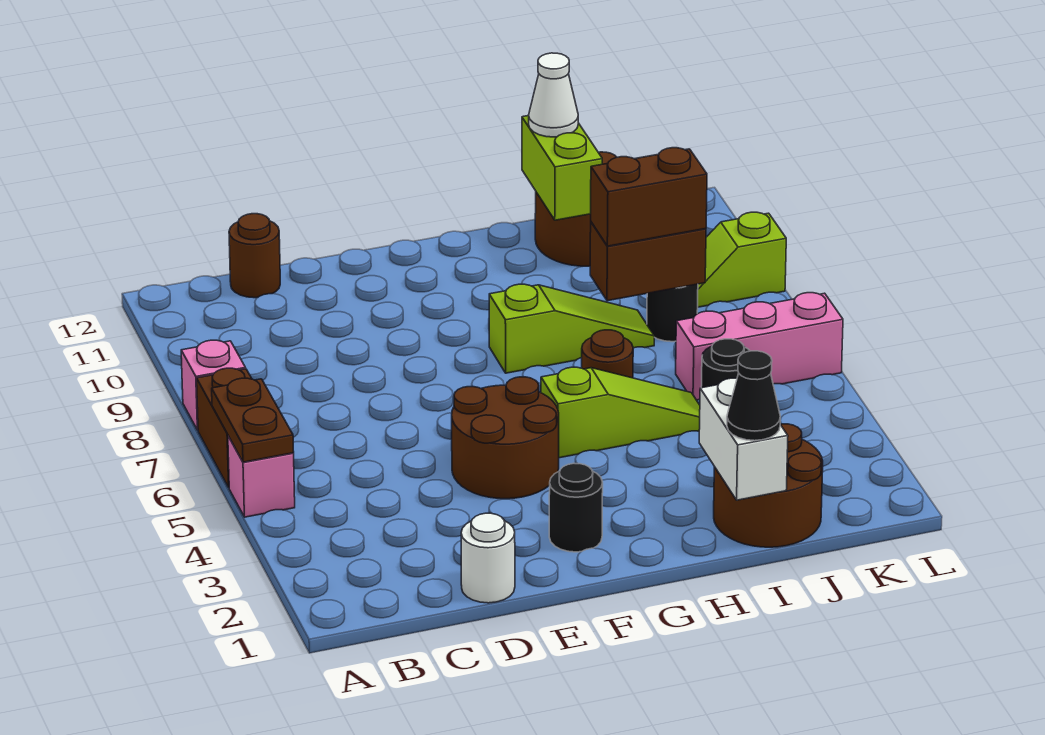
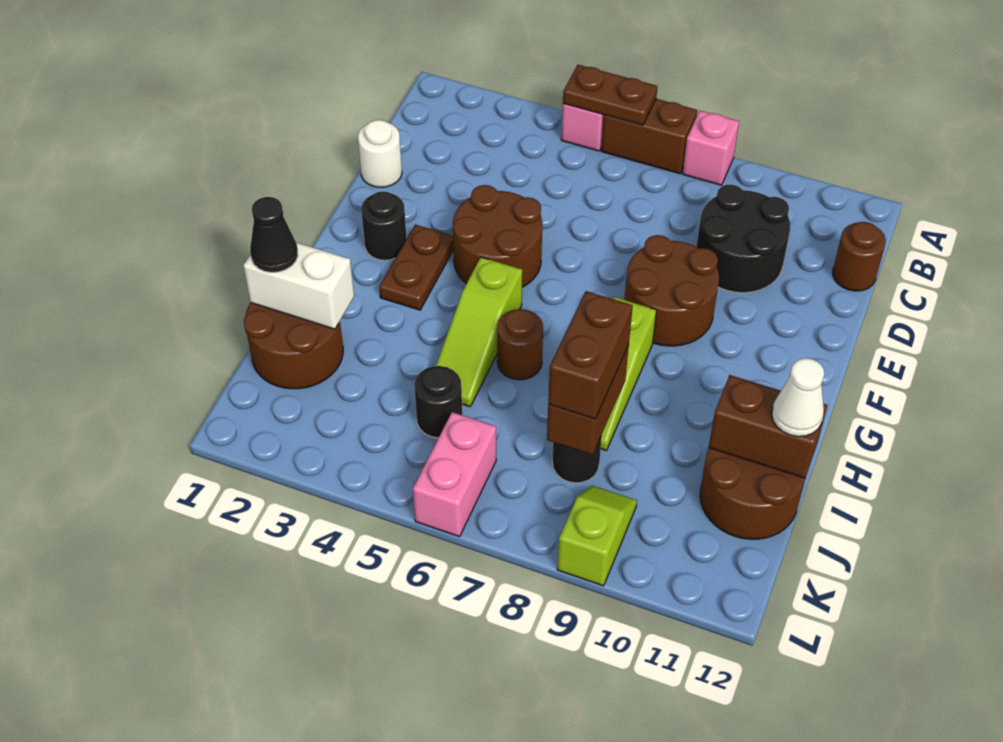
none -> black round brick C9:D10 level 1
none -> brown round brick E8:F9 level 1
none -> brown plate F3:G3 level 1
lime brick I11:I12 level 2 -> brown brick I11:I12 level 2
pink brick J6:L6 level 1 -> pink brick K6:L6 level 1

